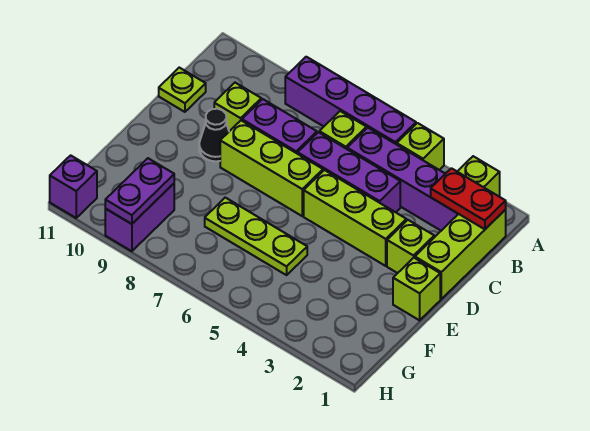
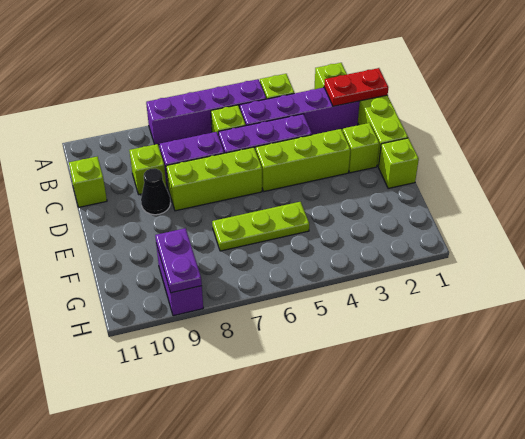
lime plate C11 level 1 -> lime brick C11 level 1
purple brick H11 level 1 -> none

